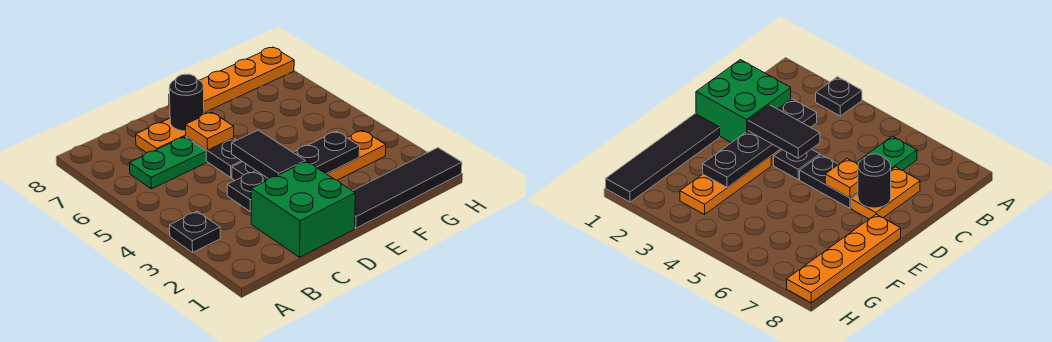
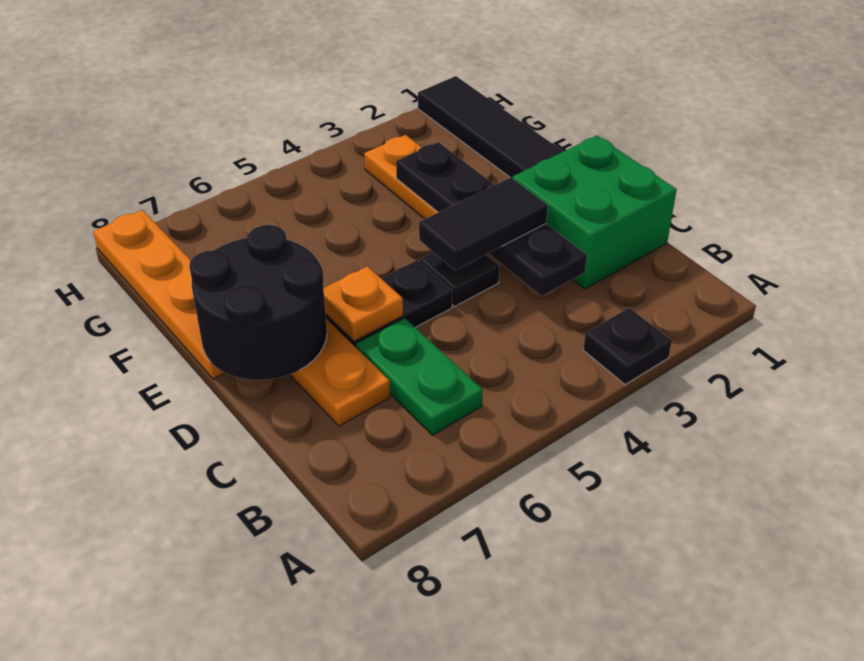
black round brick D7 level 2 -> black round brick D7:E8 level 2

